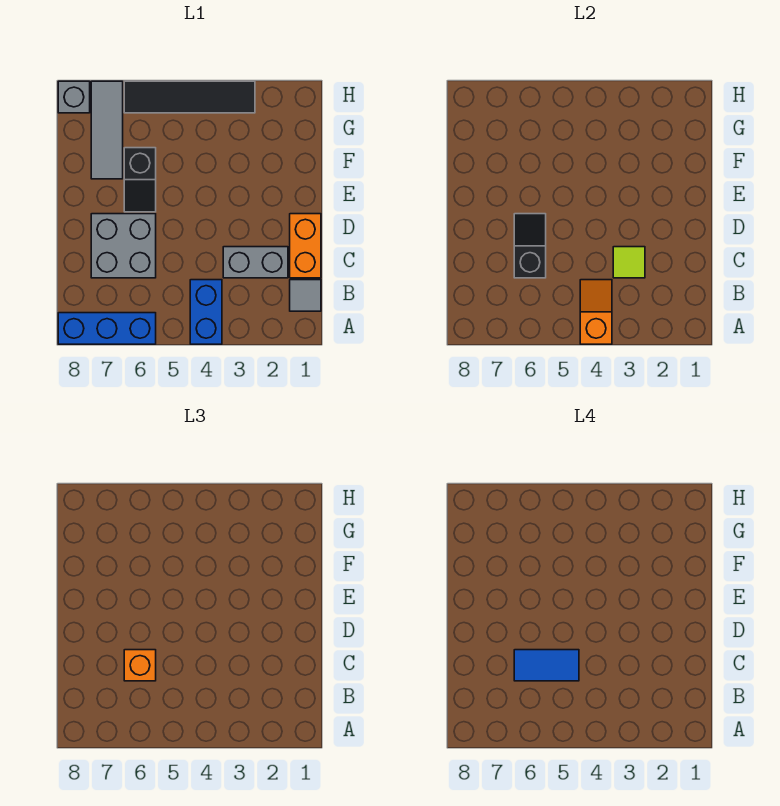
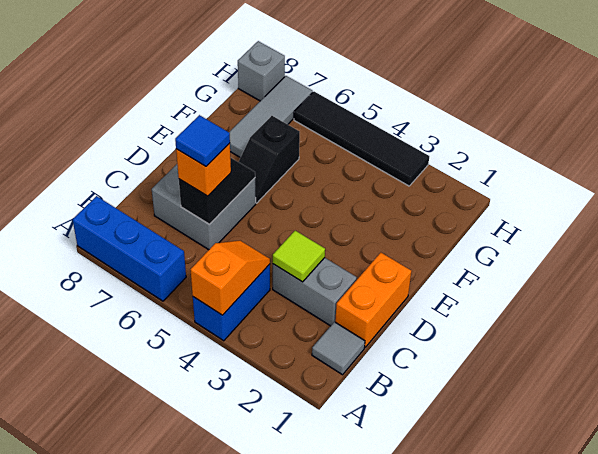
blue tile C5:C6 level 4 -> blue tile C6 level 4

